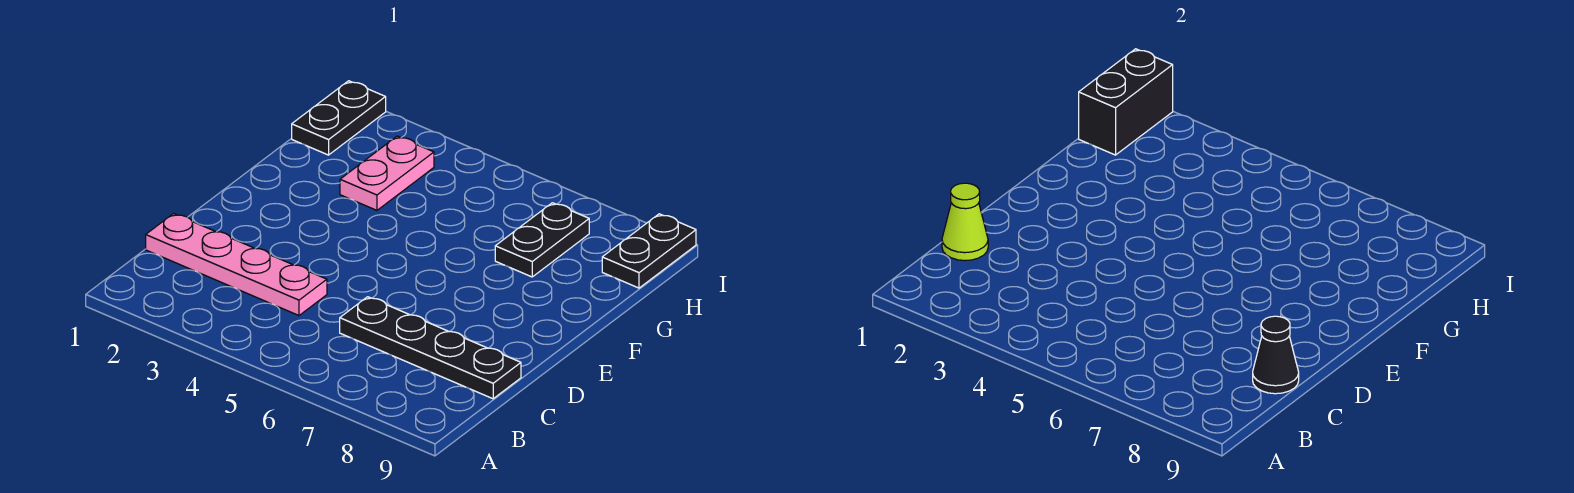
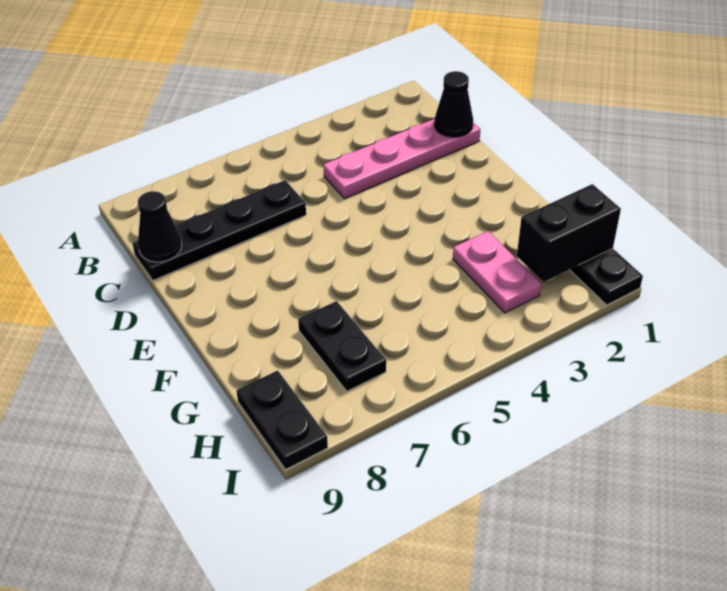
lime cone C1 level 2 -> black cone C1 level 2
black brick H1:I1 level 2 -> black brick H1:H2 level 2

